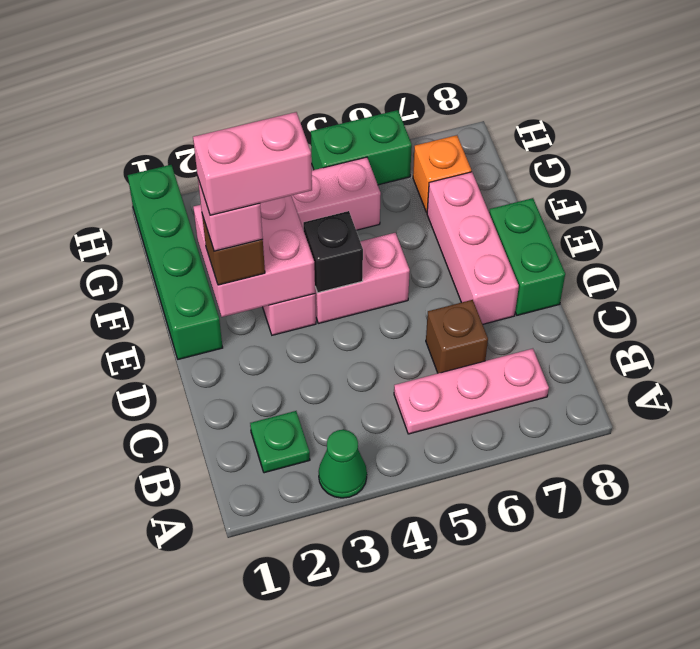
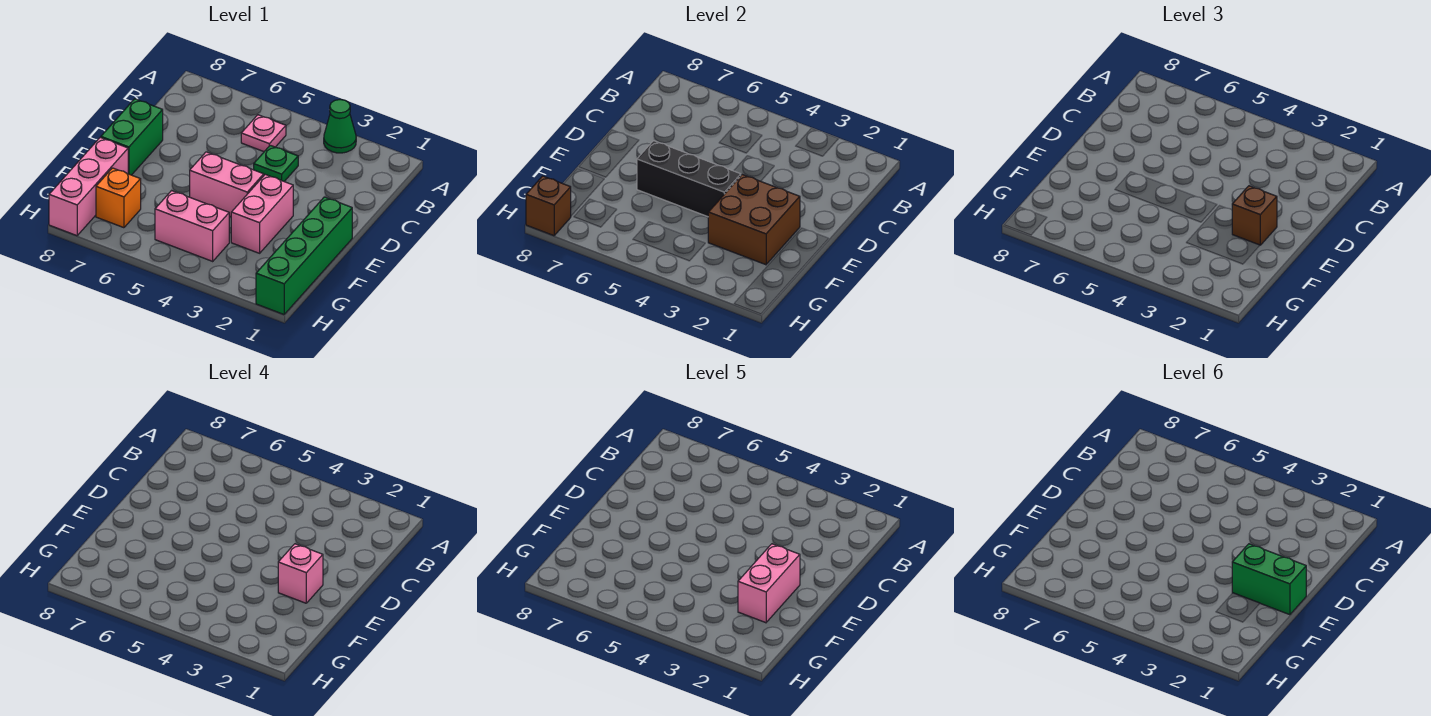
green plate B2 level 1 -> green plate C4 level 1
pink plate B5:B7 level 1 -> pink plate B5 level 1
brown brick C6 level 1 -> brown brick H8 level 2
pink brick D7:F7 level 1 -> pink brick F8:H8 level 1
pink brick E2:F3 level 2 -> brown brick E2:F3 level 2
pink brick E2:E3 level 5 -> pink brick E2:F2 level 5
black brick E4 level 2 -> black brick E4:E6 level 2
green brick H5:H6 level 1 -> green brick E1:E2 level 6

